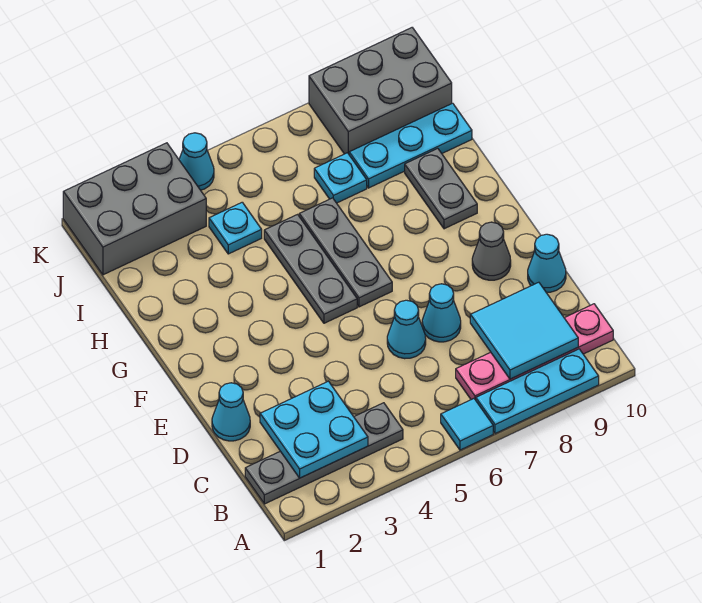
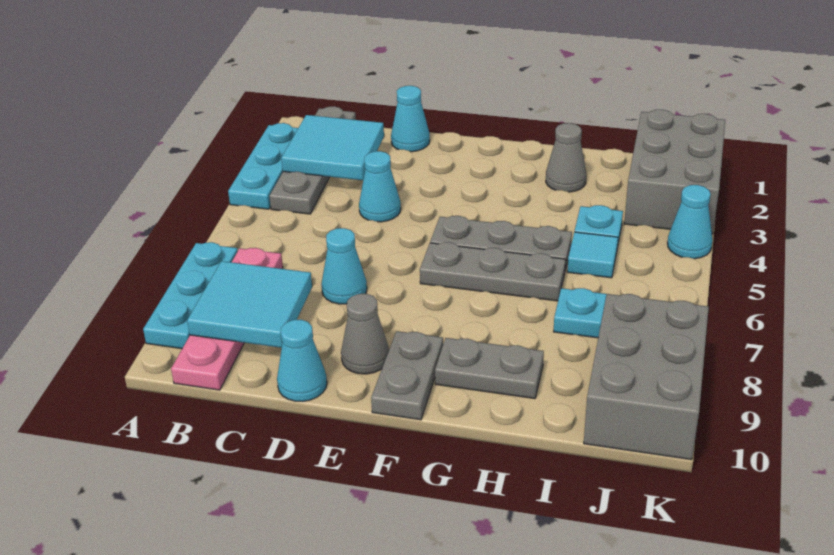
cyan tile A6 level 1 -> cyan tile I5 level 1
cyan plate B2:C3 level 2 -> cyan tile B2:C3 level 2
cyan cone D6 level 1 -> cyan cone D4 level 1
none -> grey plate F9:F10 level 1
none -> grey cone H2 level 1
cyan plate I8:I10 level 1 -> cyan plate A2:A4 level 1

